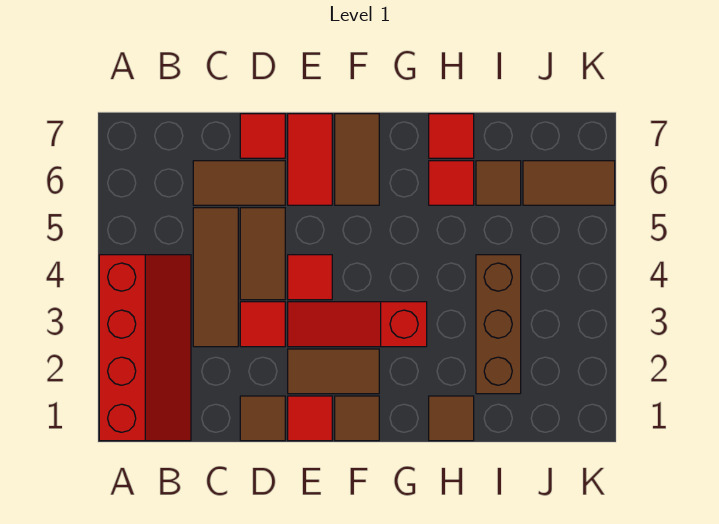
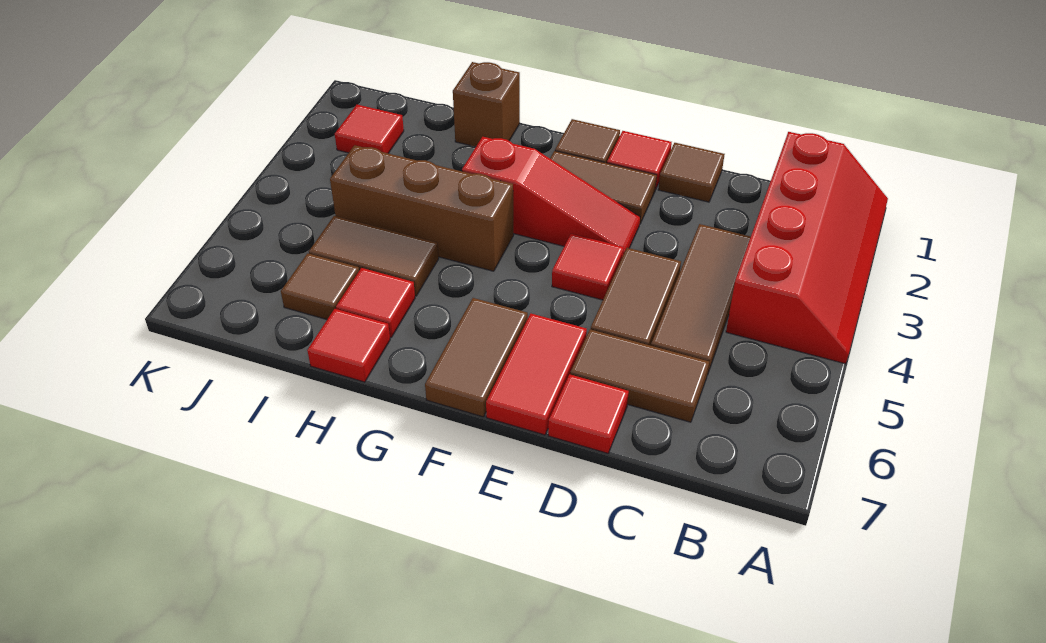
red slope A1:B4 level 1 top A -> red slope A1:B4 level 1 top B
red tile D3 level 1 -> red tile J2 level 1
brown tile H1 level 1 -> brown brick H1 level 1
brown brick I2:I4 level 1 -> brown brick G4:I4 level 1
brown tile J6:K6 level 1 -> brown tile H5:I5 level 1

